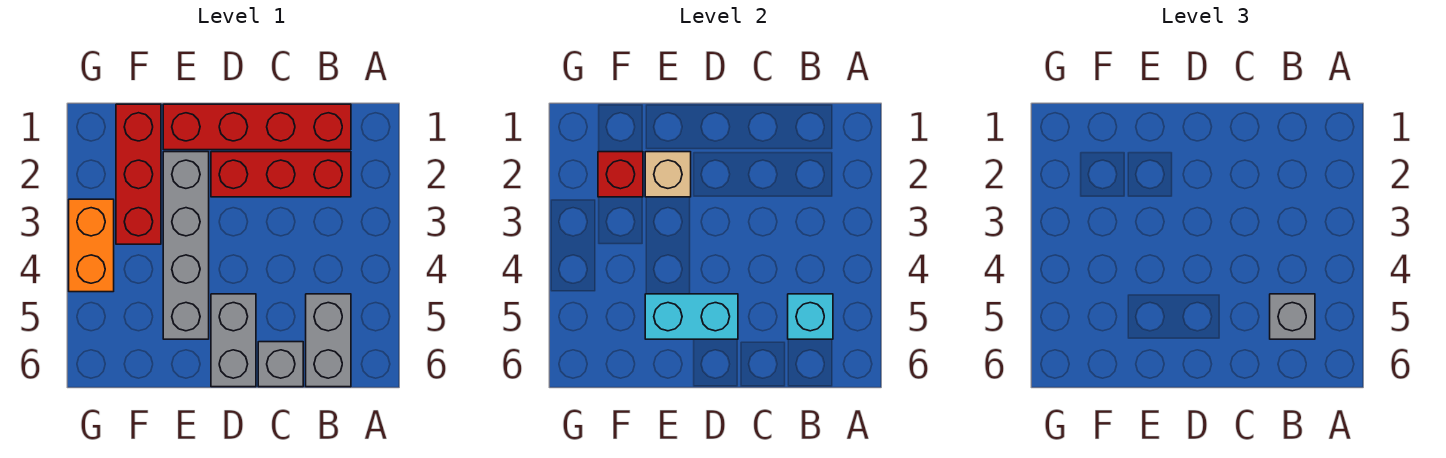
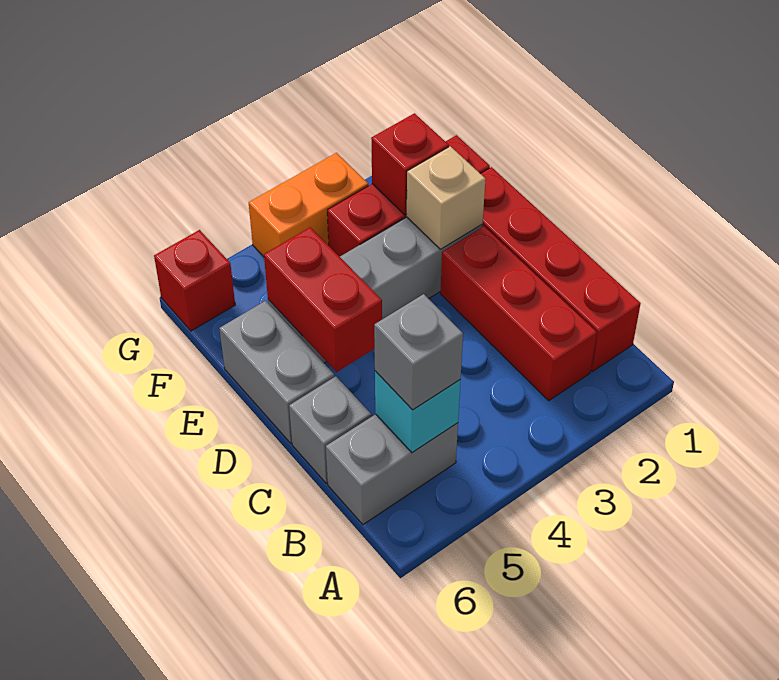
grey brick D5:D6 level 1 -> grey brick D6:E6 level 1
cyan brick D5:E5 level 2 -> red brick D5:E5 level 2
none -> red brick G6 level 1

